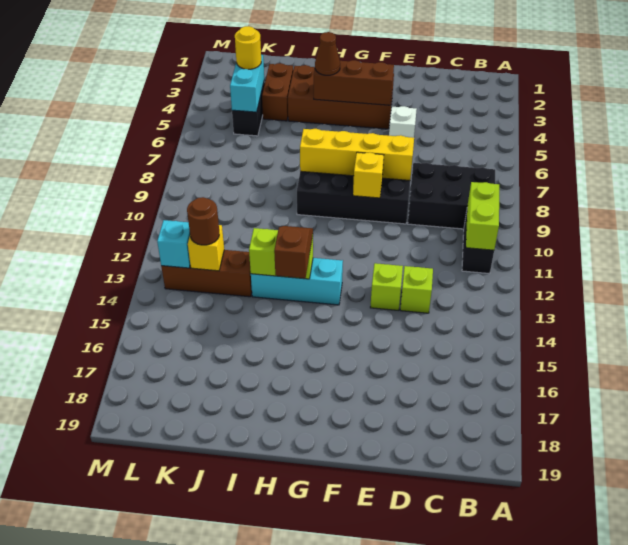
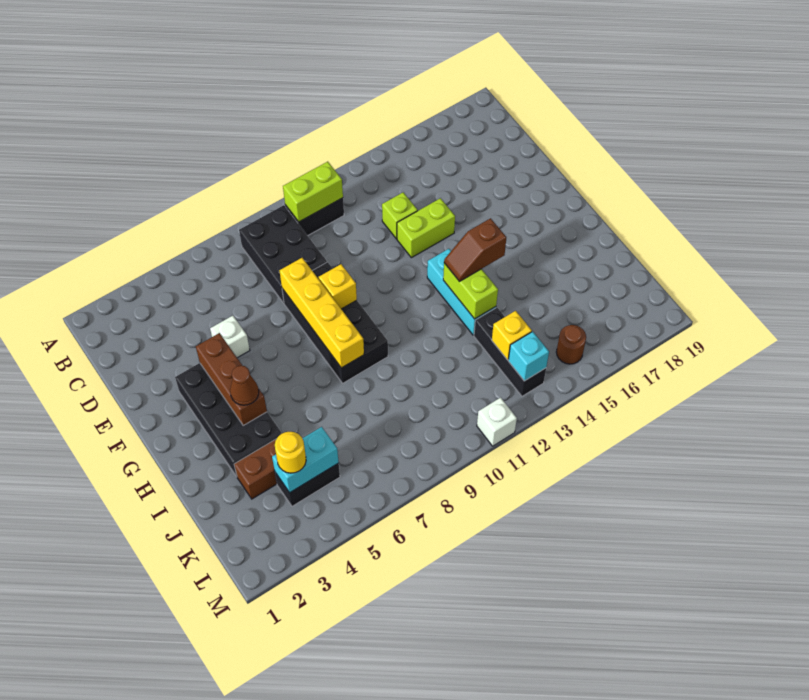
lime brick E13 level 1 -> lime brick E13:E14 level 1
brown brick F3:I4 level 1 -> black brick F3:I4 level 1
brown brick J13:L13 level 1 -> black brick J13:L13 level 1
brown round brick K13 level 3 -> brown round brick L15 level 1
none -> white brick M11 level 1

